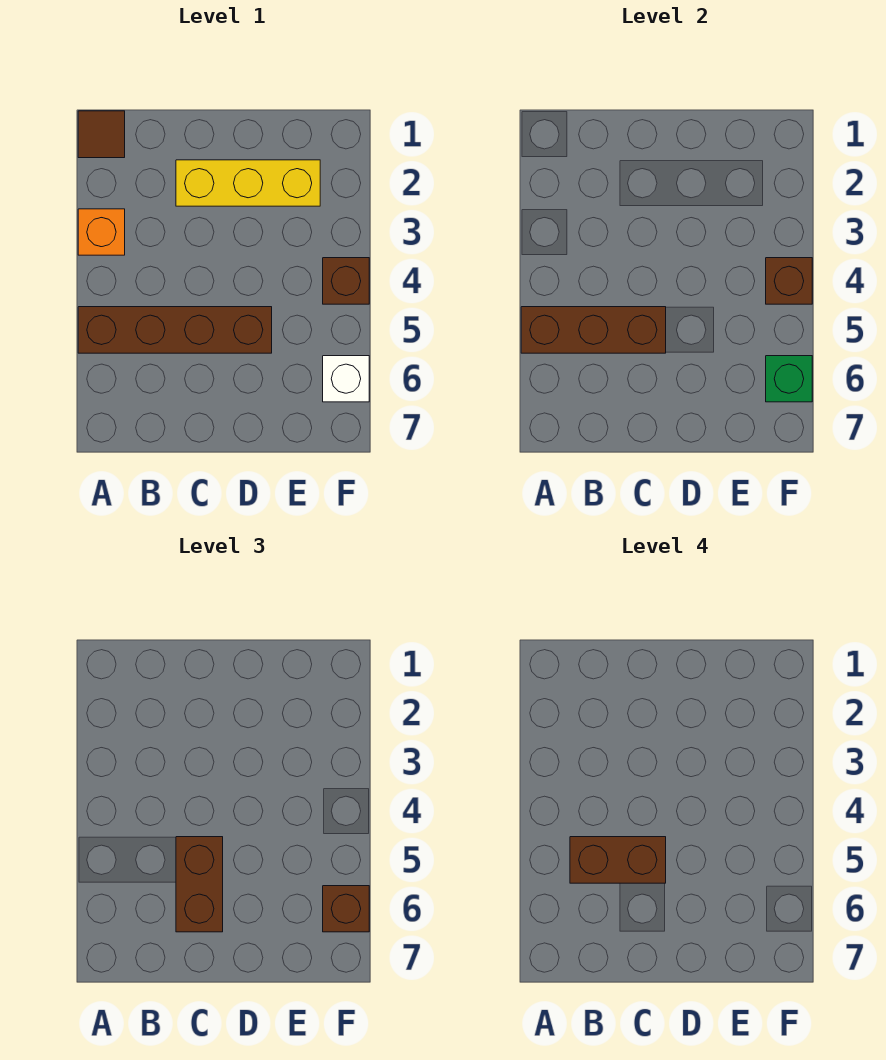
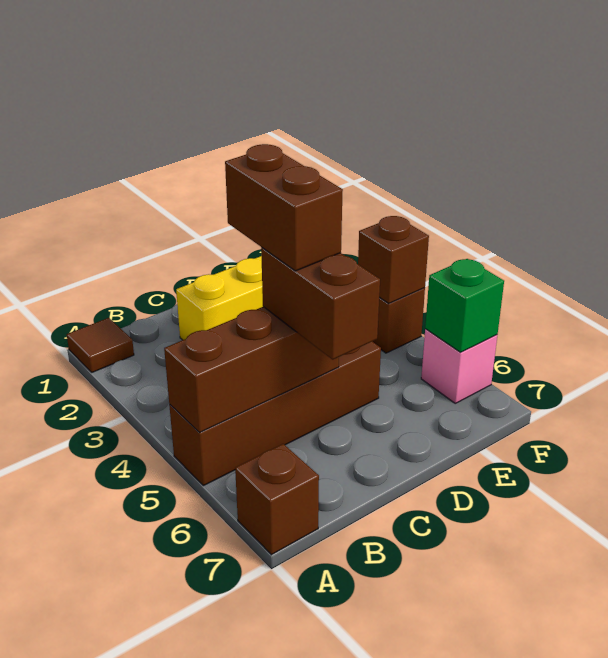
orange brick A3 level 1 -> none
brown brick B5:C5 level 4 -> brown brick C4:C5 level 4
white brick F6 level 1 -> pink brick F6 level 1
brown brick F6 level 3 -> brown brick A7 level 1

